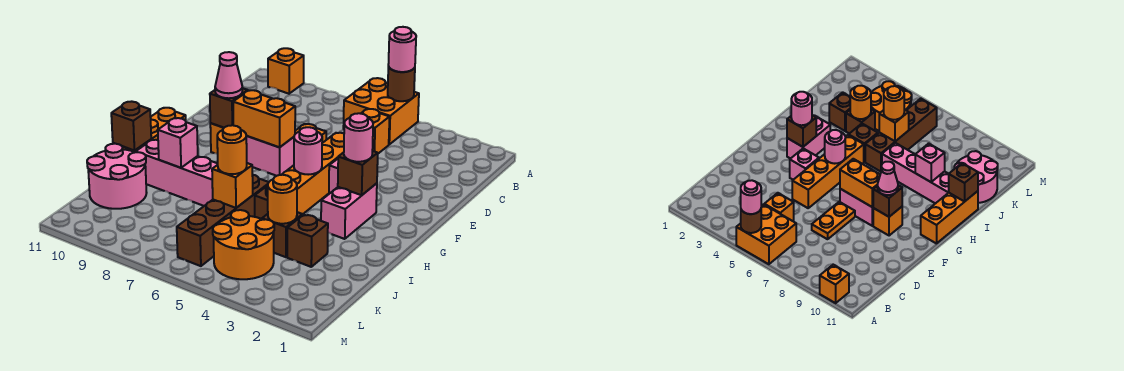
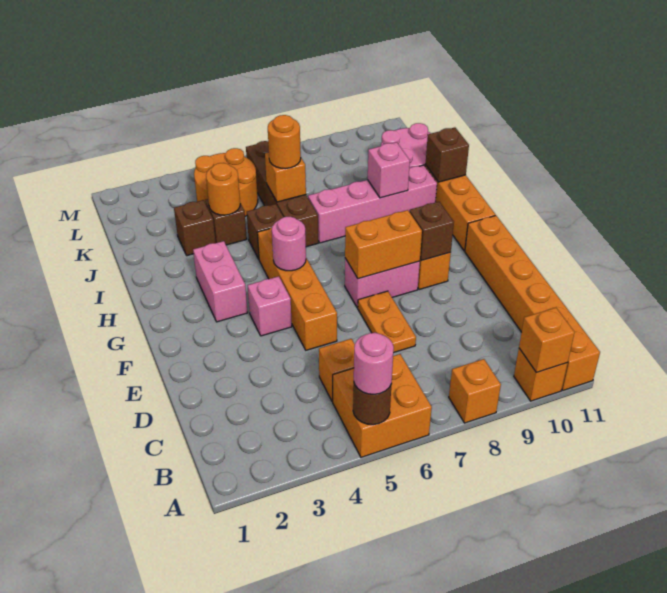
none -> orange brick A8 level 1
none -> orange brick A10 level 2
none -> orange brick A11:F11 level 1
pink cone F9 level 3 -> none
brown brick G3 level 2 -> none
pink round brick G3 level 3 -> none

